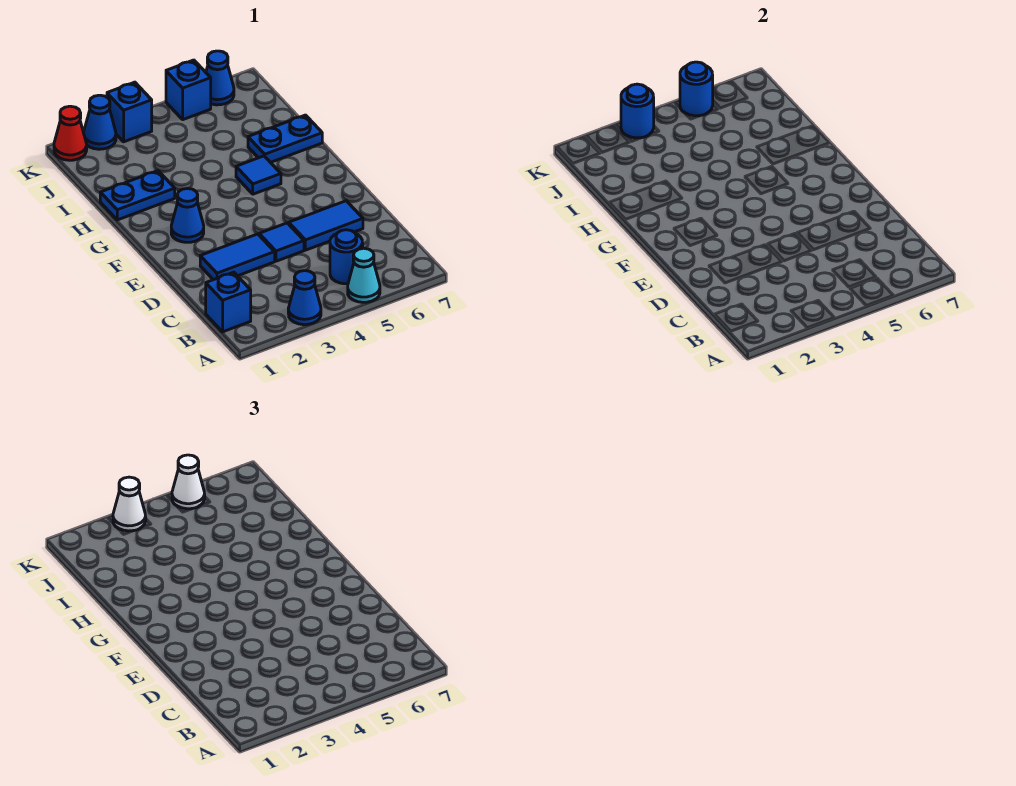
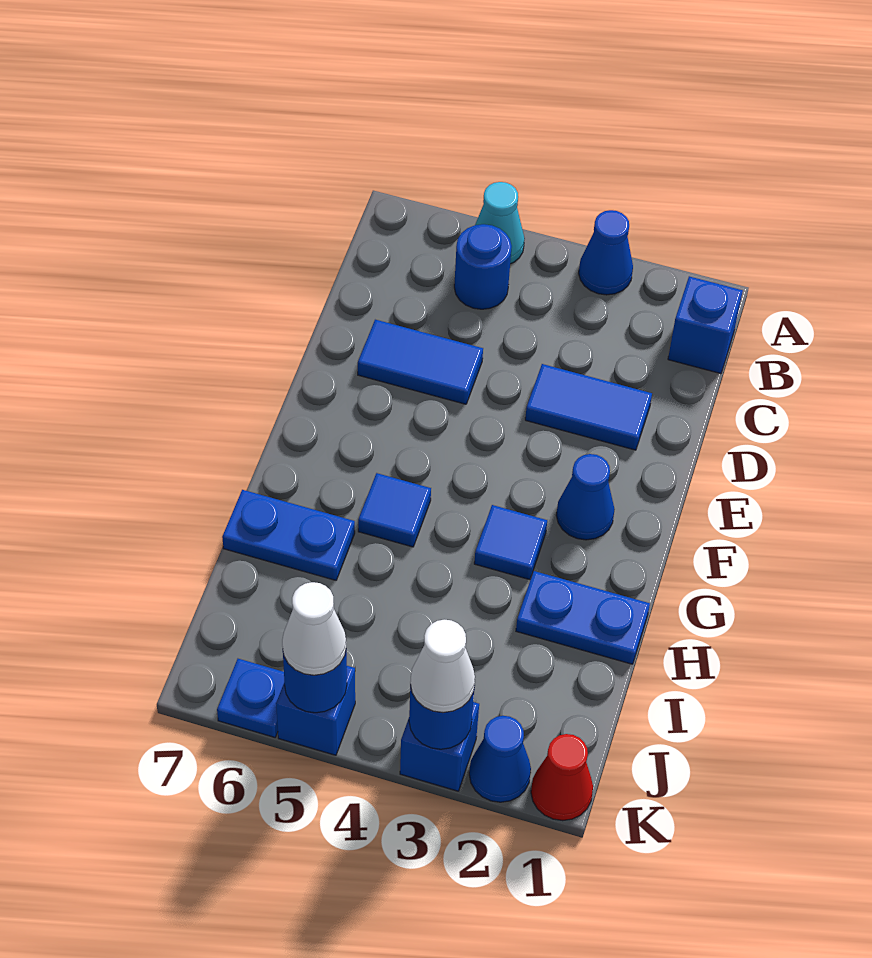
blue tile D4 level 1 -> blue tile G3 level 1
blue cone K6 level 1 -> blue plate K6 level 1

